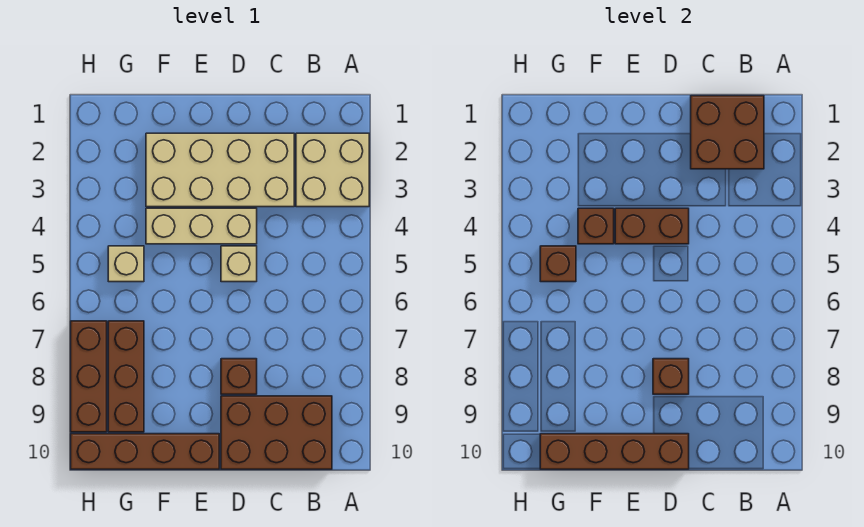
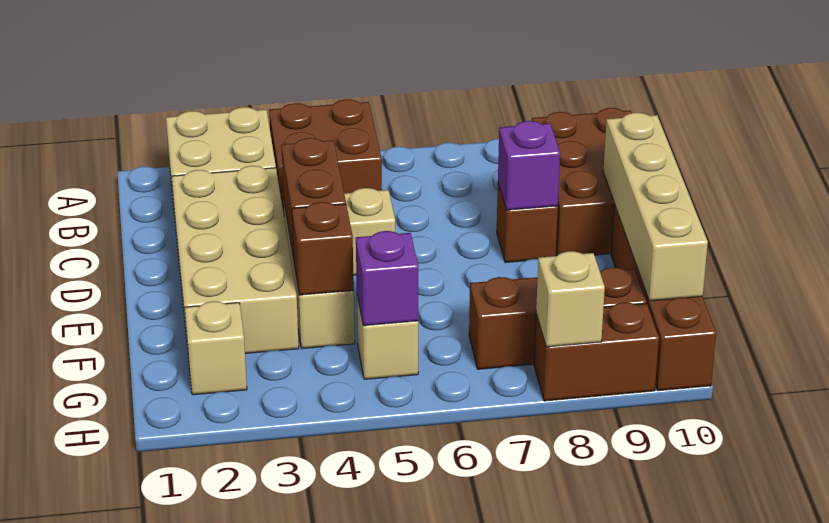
brown brick B1:C2 level 2 -> brown brick A4:B5 level 1
brown brick D8 level 2 -> purple brick D8 level 2
brown brick D10:G10 level 2 -> tan brick D10:G10 level 2
none -> tan brick G2 level 1
brown brick G5 level 2 -> purple brick G5 level 2
brown brick H7:H9 level 1 -> brown brick H8:H9 level 1
none -> tan brick H8 level 2

